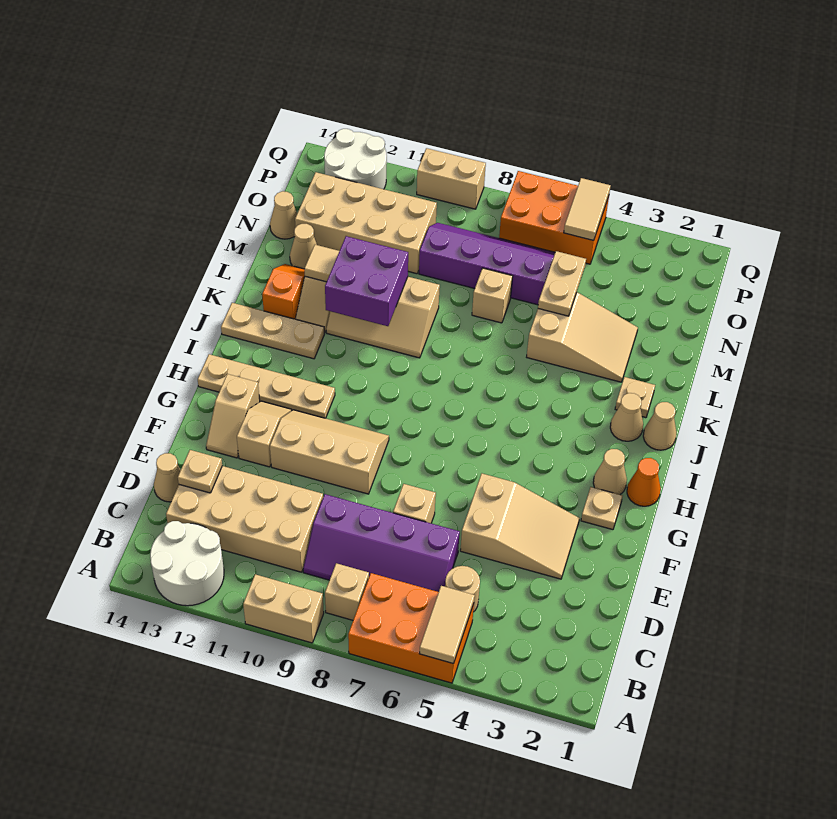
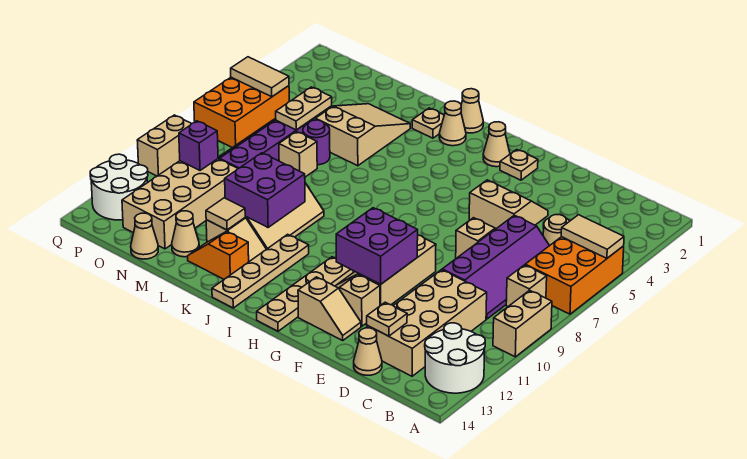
tan slope E3:F5 level 1 top 5 -> tan slope E4:F5 level 1 top 5
none -> purple brick F10:G11 level 2
orange cone H1 level 1 -> none
tan plate J12:J14 level 1 -> tan plate J11:J14 level 1
tan plate M5:N5 level 2 -> tan plate N5:N6 level 2
none -> purple round brick M6 level 1
none -> purple brick O10 level 2

